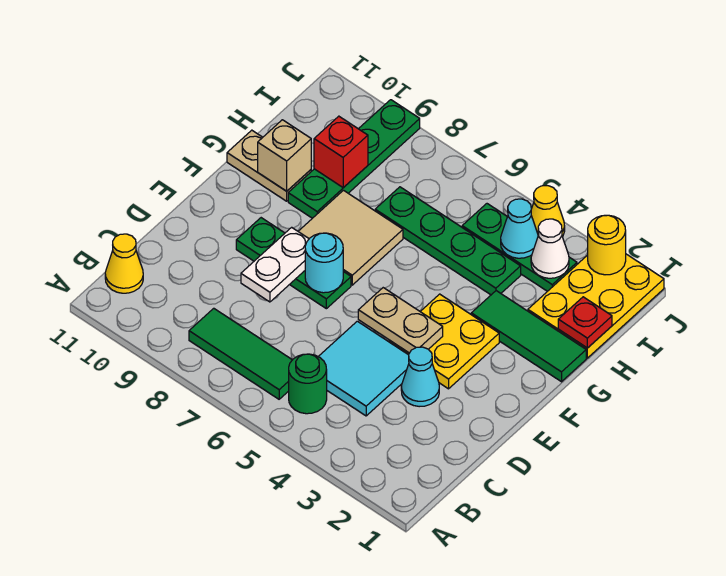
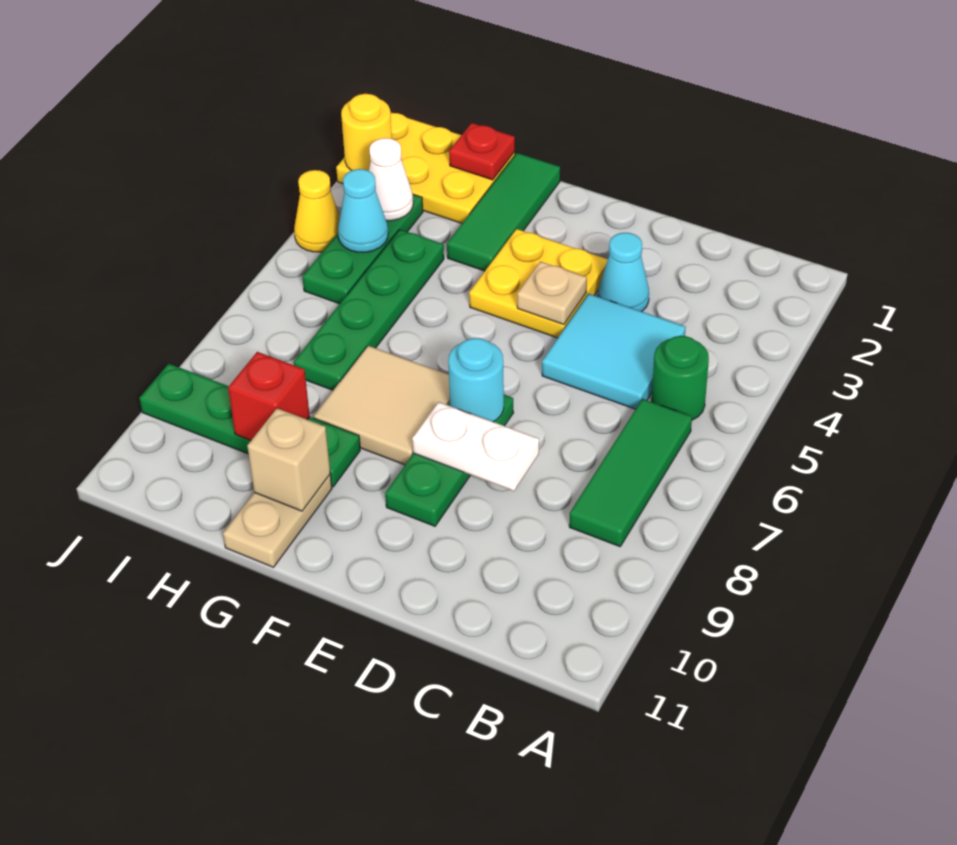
yellow cone B11 level 1 -> none
tan plate E4:E5 level 2 -> tan plate E4 level 2

